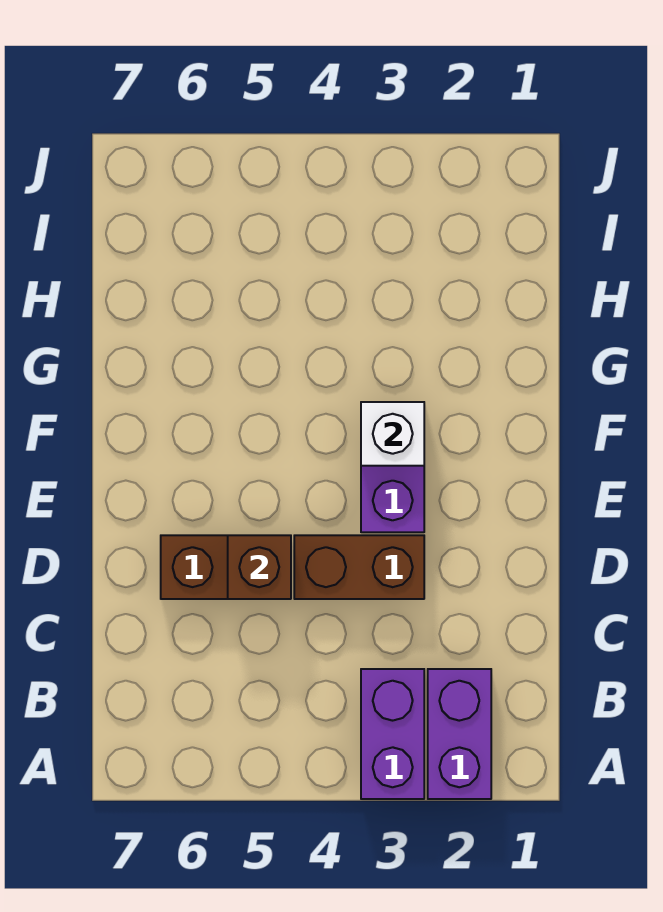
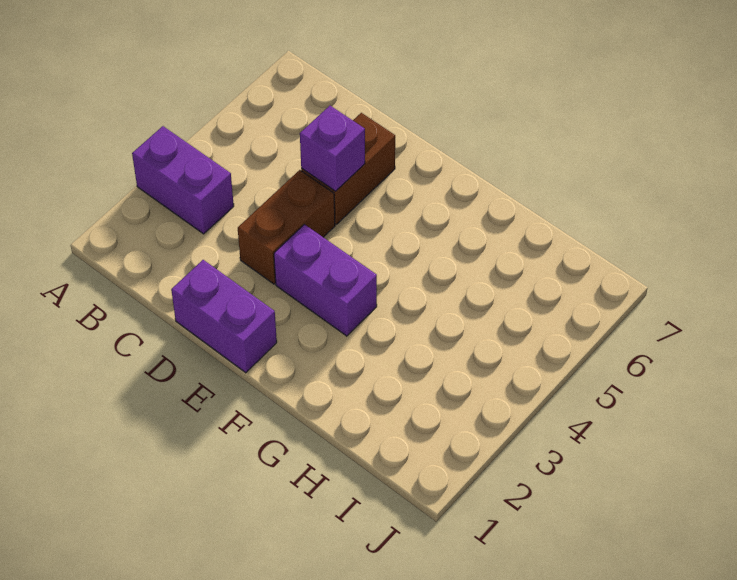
purple brick A2:B2 level 1 -> purple brick D1:E1 level 1
brown brick D5 level 2 -> purple brick D5 level 2
white brick F3 level 2 -> none

